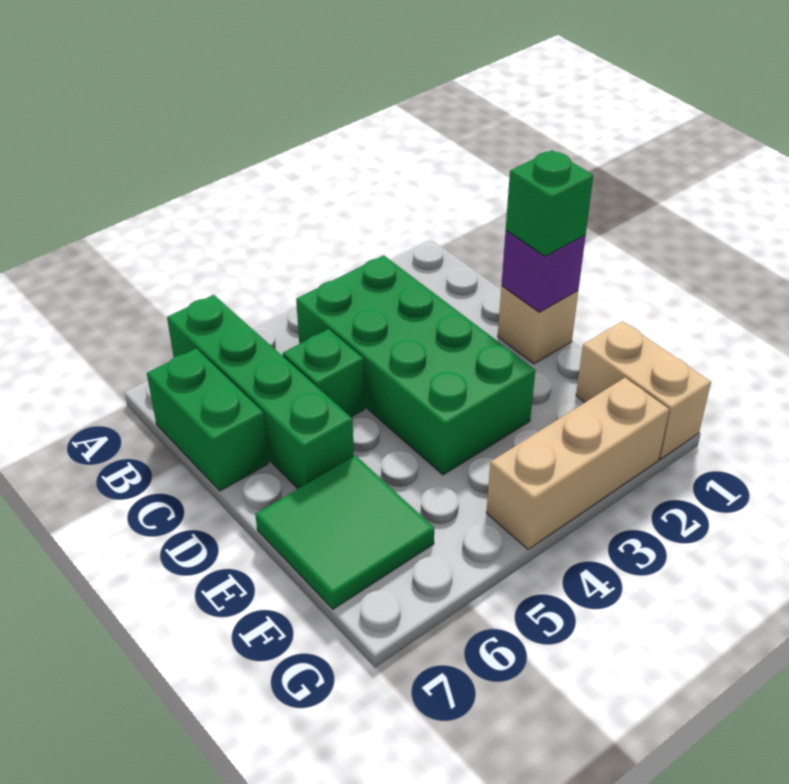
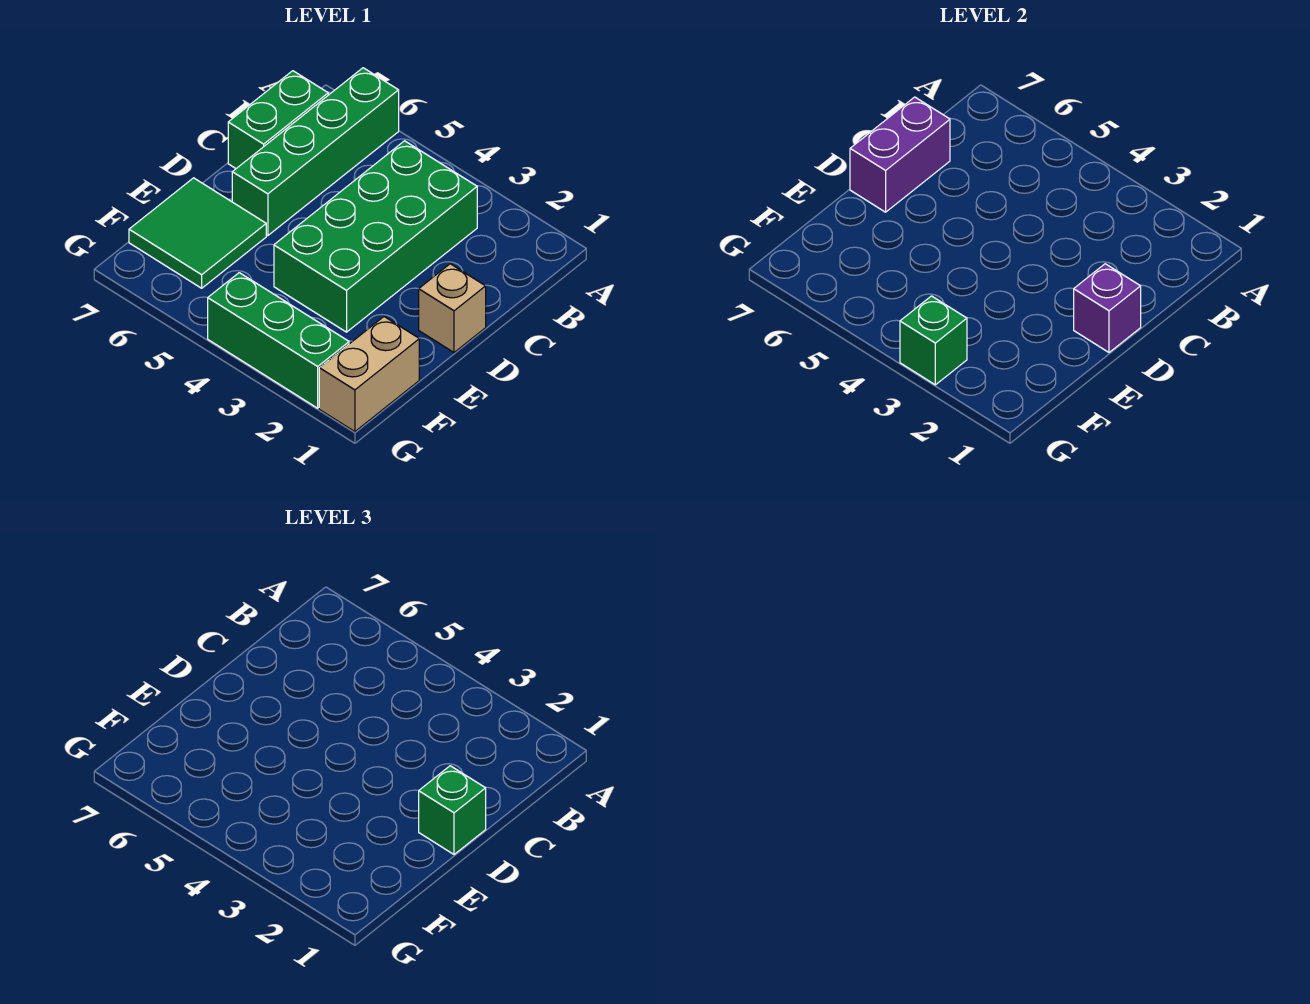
green brick C5 level 1 -> green brick G3 level 2
none -> purple brick C7:D7 level 2
tan brick G2:G4 level 1 -> green brick G2:G4 level 1

